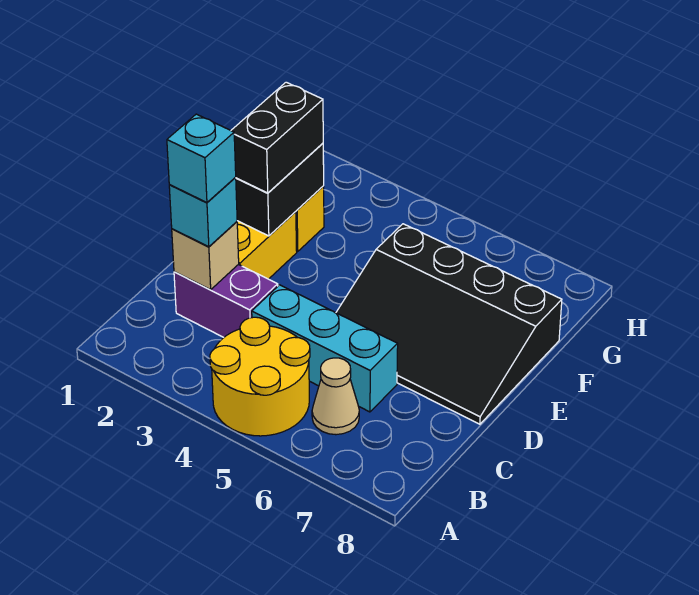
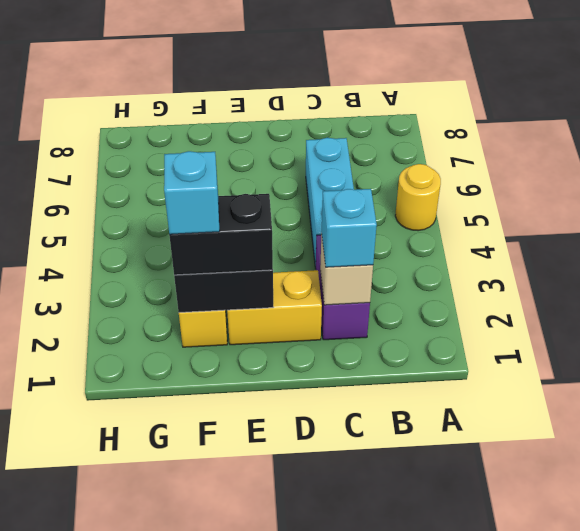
yellow round brick A4:B5 level 1 -> yellow round brick A5 level 1
tan cone B6 level 1 -> none
cyan brick C2 level 4 -> cyan brick F2 level 4
black slope D5:F8 level 1 top F -> none

